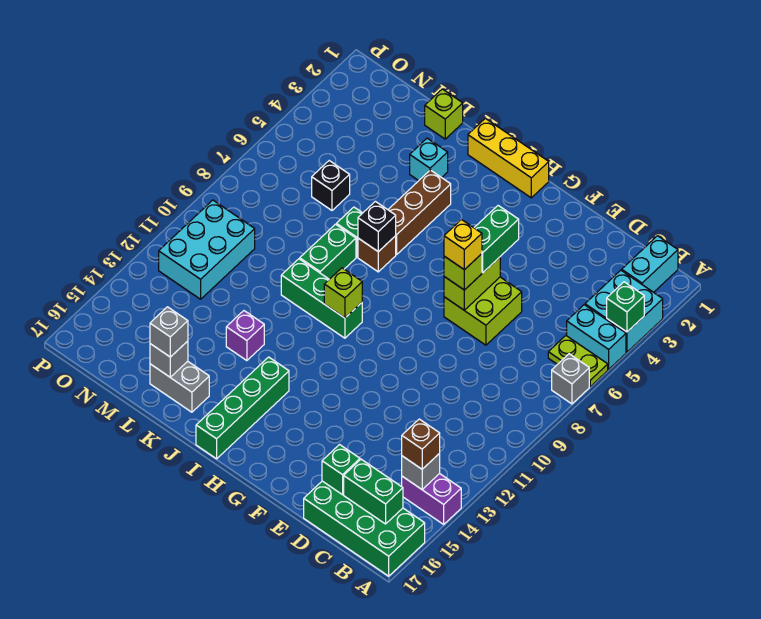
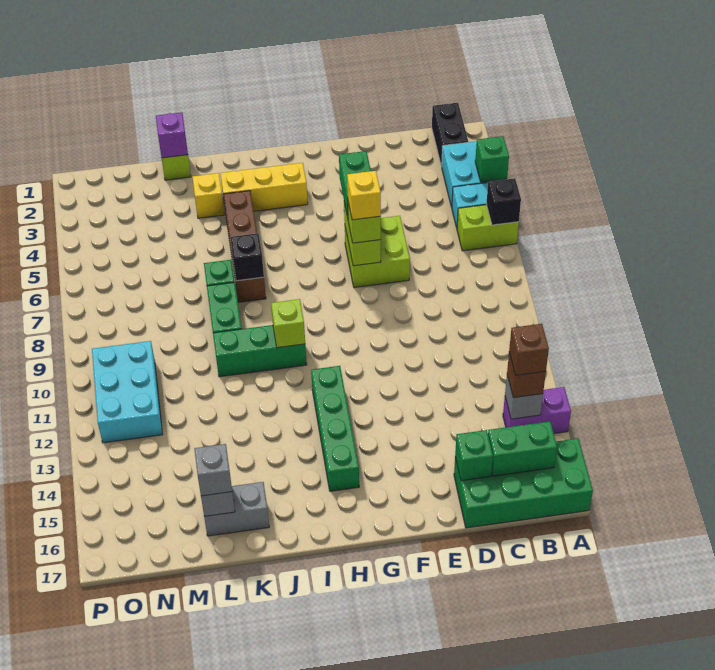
lime plate A6:B6 level 1 -> lime brick A6:B6 level 1
grey brick A7 level 1 -> none
cyan brick B1:B2 level 1 -> black brick B1:B2 level 1
none -> brown brick B14 level 4
yellow brick H1:J1 level 1 -> yellow brick H3:J3 level 1
green brick I14:I17 level 1 -> green brick H12:H15 level 1
cyan brick K3 level 1 -> yellow brick K3 level 1
purple brick K13 level 1 -> purple brick L1 level 2
black brick M6 level 1 -> black brick A6 level 2

